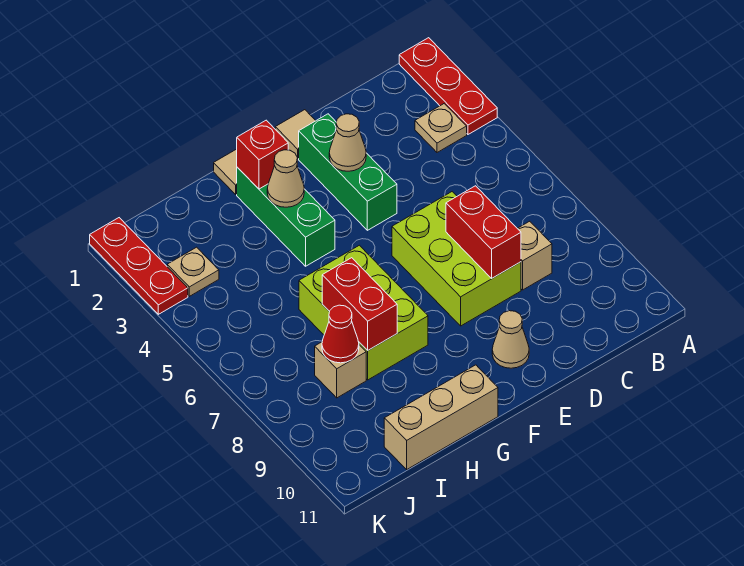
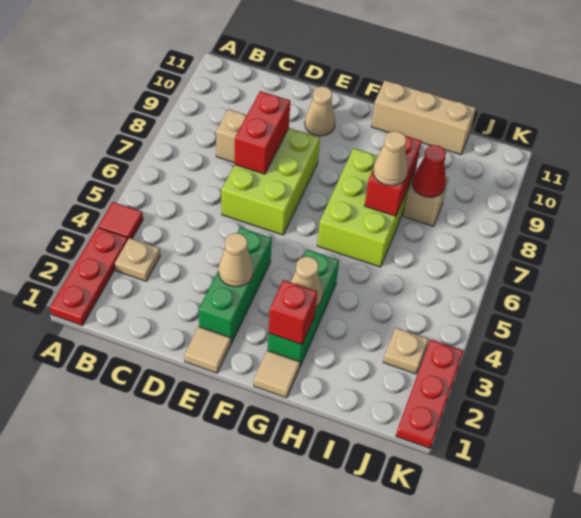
none -> red tile A4 level 1
none -> tan cone H7 level 3

